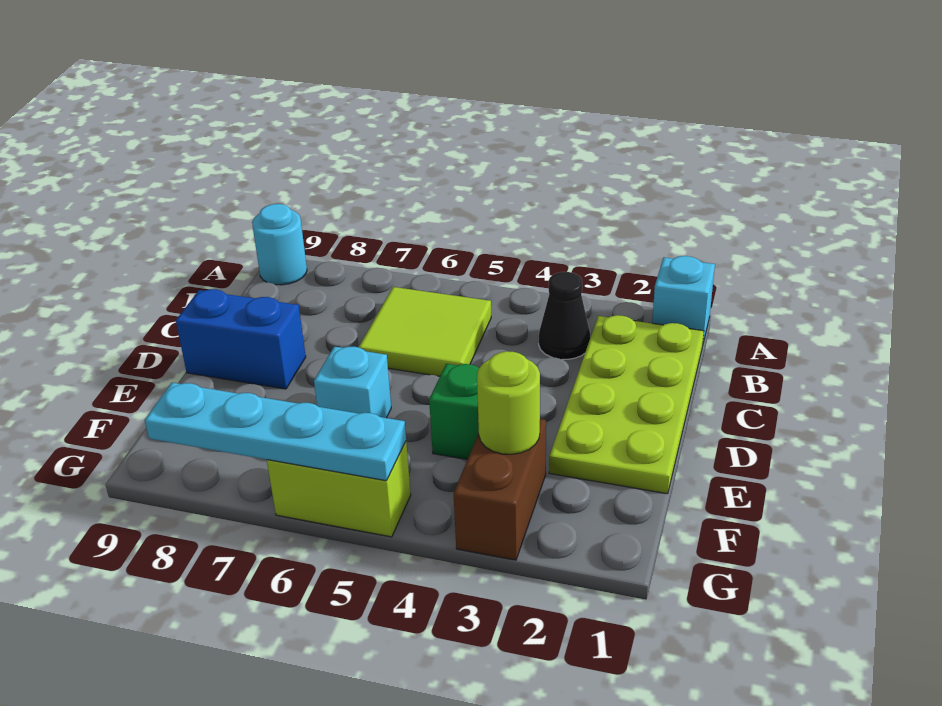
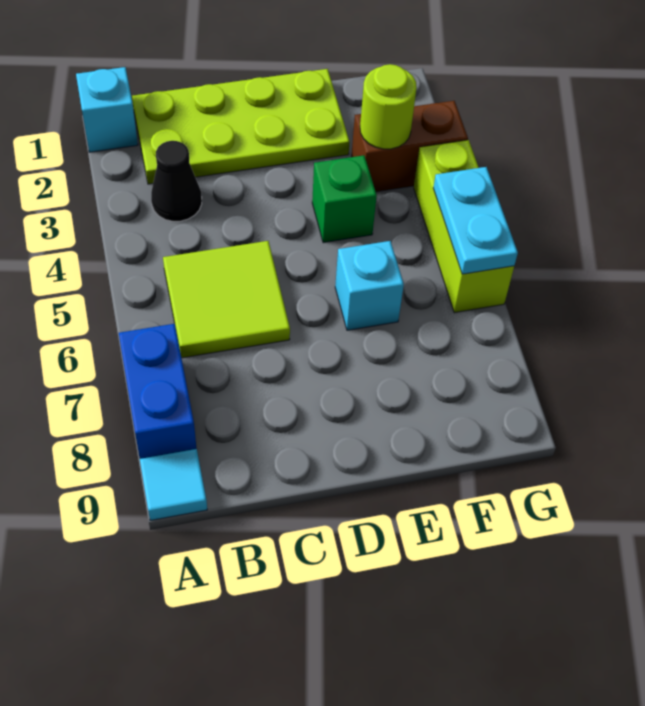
cyan round brick A9 level 1 -> cyan tile A9 level 1
blue brick D8:D9 level 1 -> blue brick A7:A8 level 1
lime brick G5:G6 level 1 -> lime brick G4:G6 level 1
cyan plate G5:G8 level 2 -> cyan plate G5:G6 level 2

